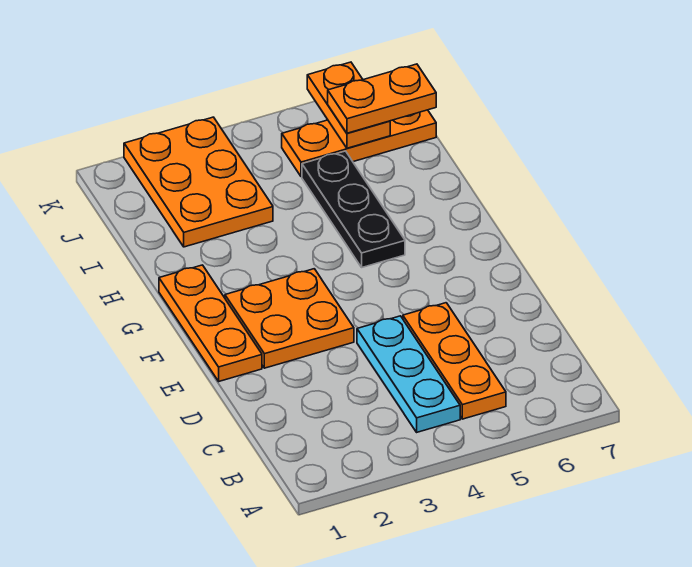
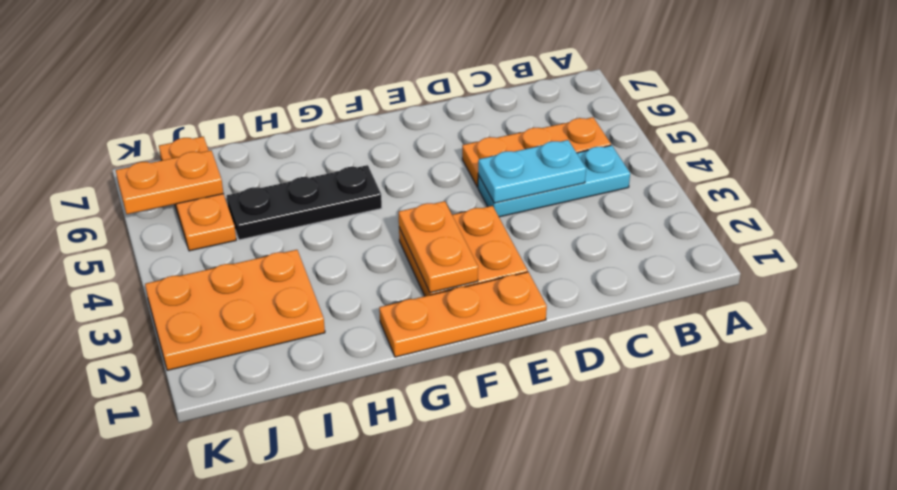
none -> cyan plate C4:D4 level 2
orange plate J6:J7 level 3 -> orange plate F2:F3 level 2

